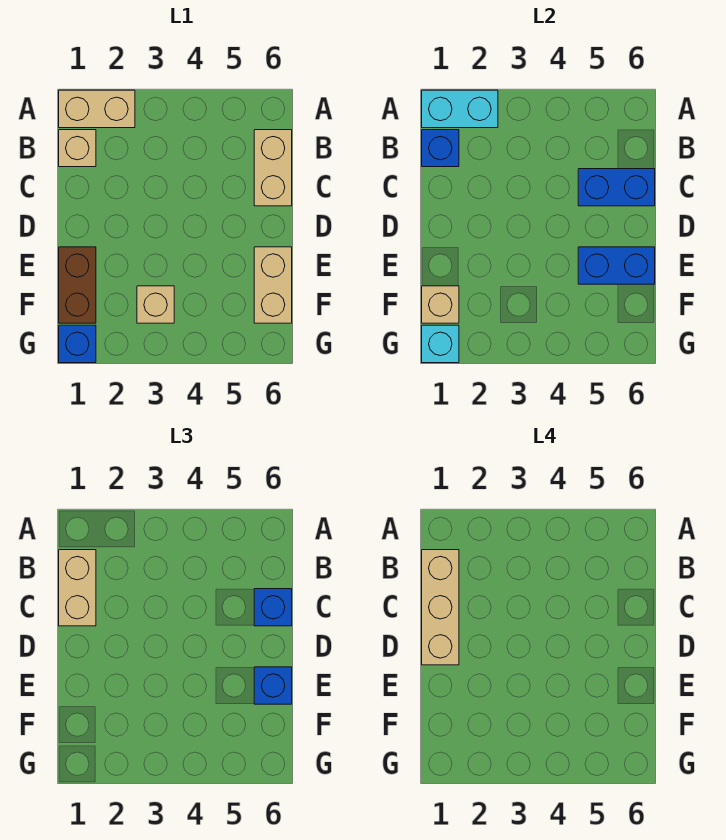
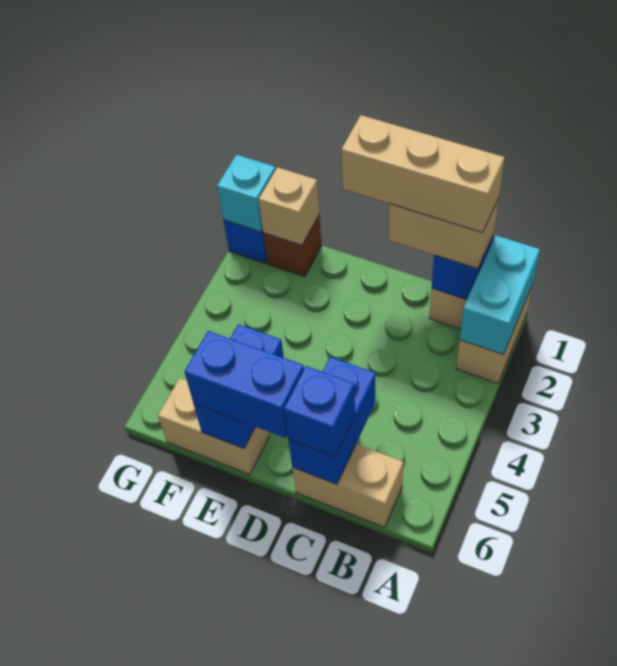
brown brick E1:F1 level 1 -> brown brick F1 level 1
blue brick E6 level 3 -> blue brick D6:E6 level 3
tan brick F3 level 1 -> none

